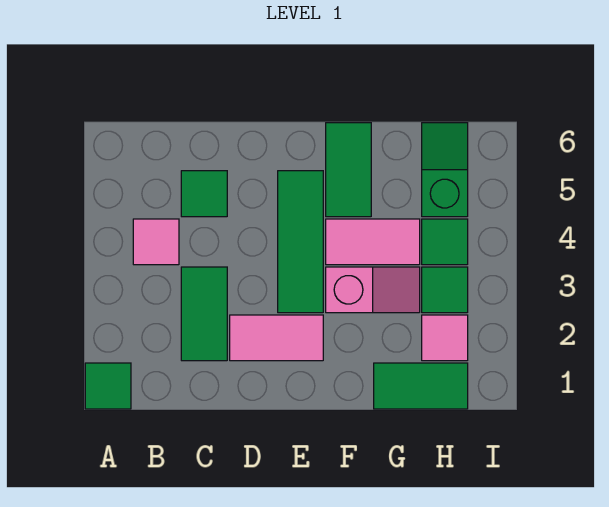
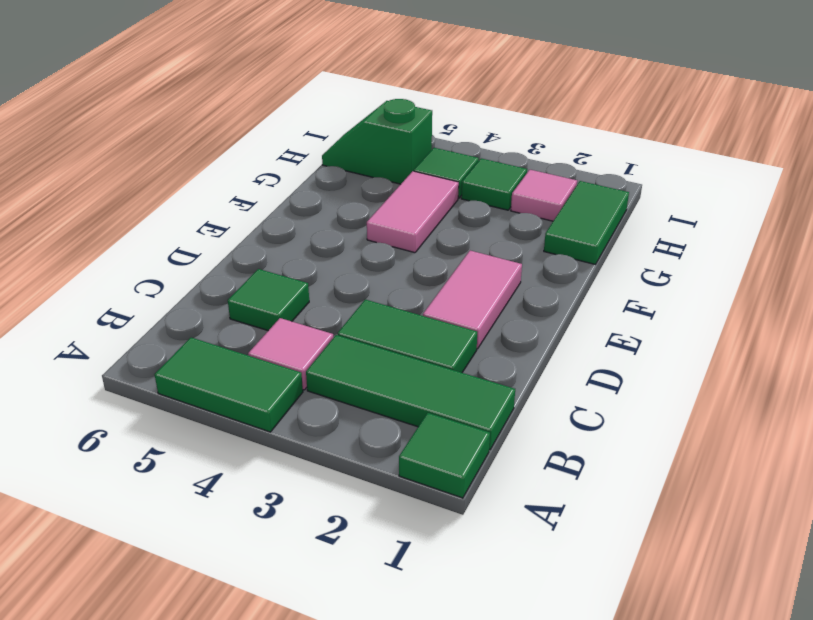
green tile E3:E5 level 1 -> green tile B1:B3 level 1
pink slope F3:G3 level 1 top F -> none
green tile F5:F6 level 1 -> green tile A4:A5 level 1

